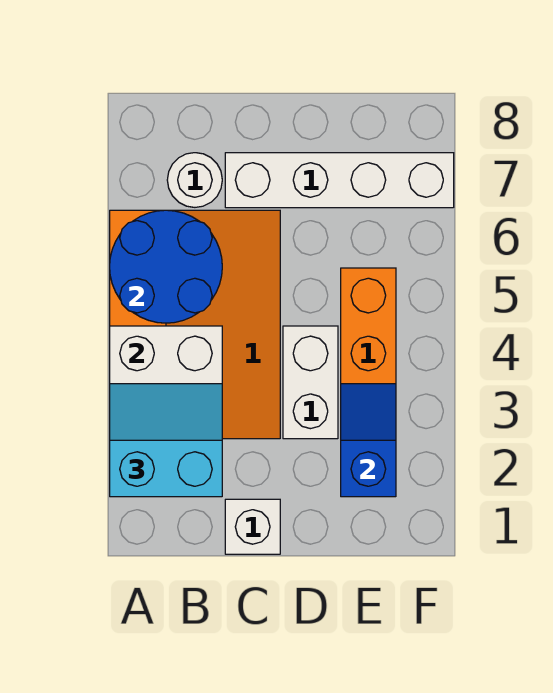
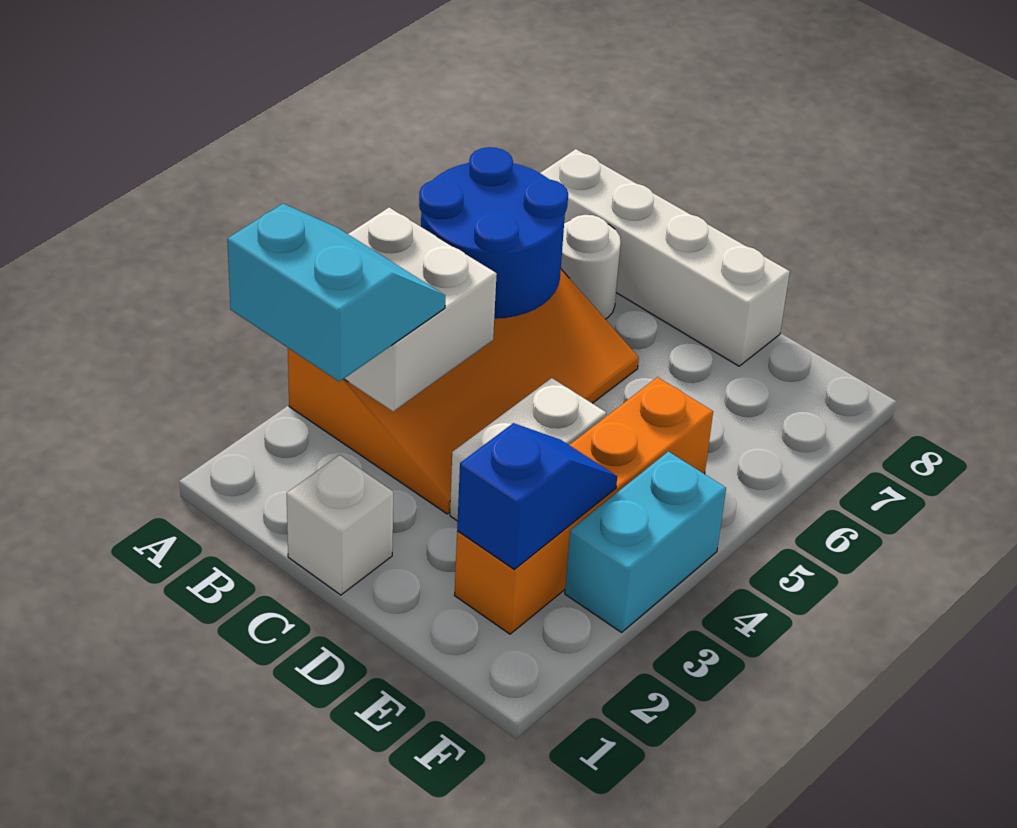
white brick C7:F7 level 1 -> white brick A8:D8 level 1
none -> cyan brick F3:F4 level 1

